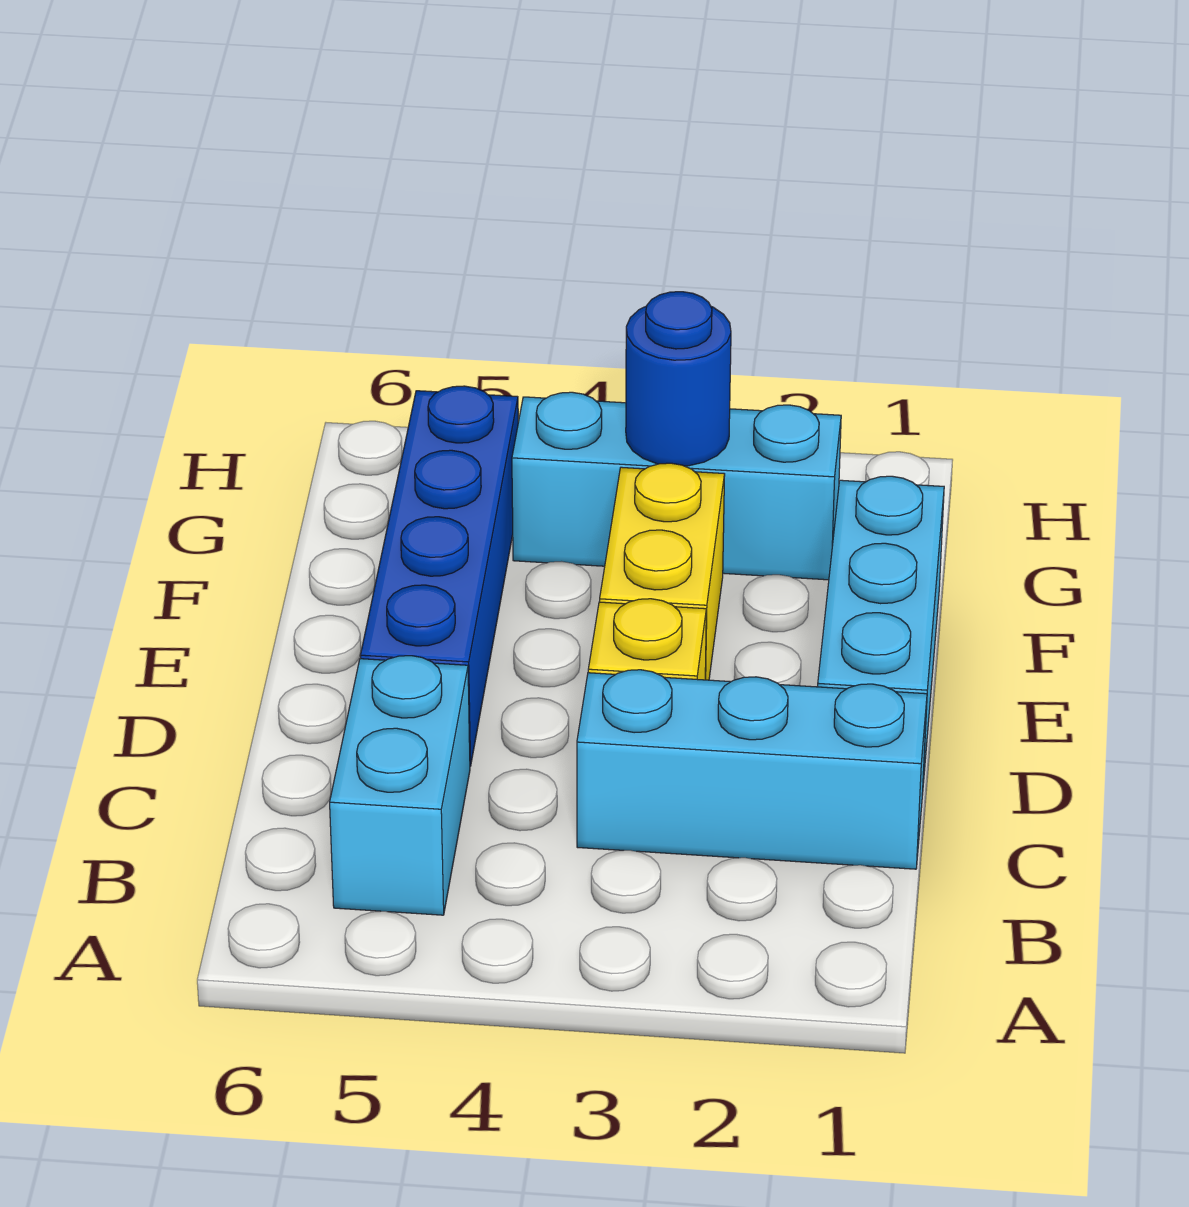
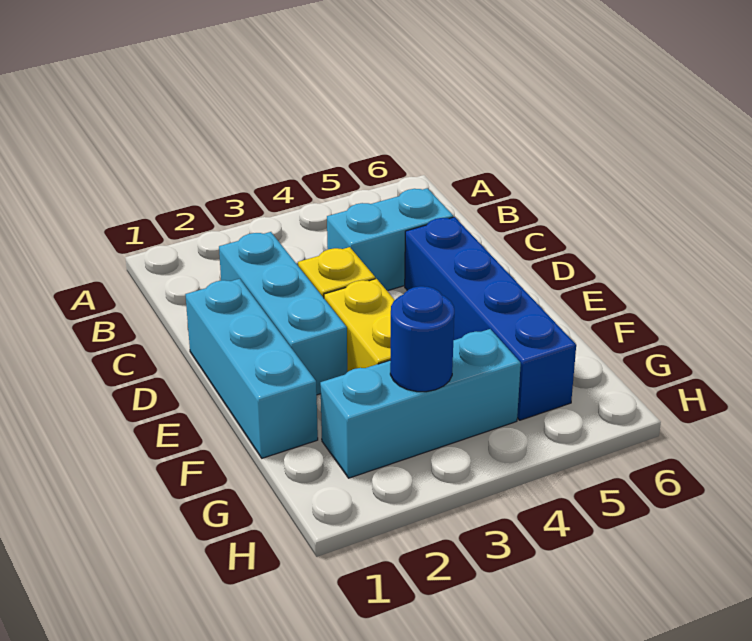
cyan brick B5:C5 level 1 -> cyan brick C4:C5 level 1
cyan brick C1:C3 level 1 -> cyan brick C2:E2 level 1

